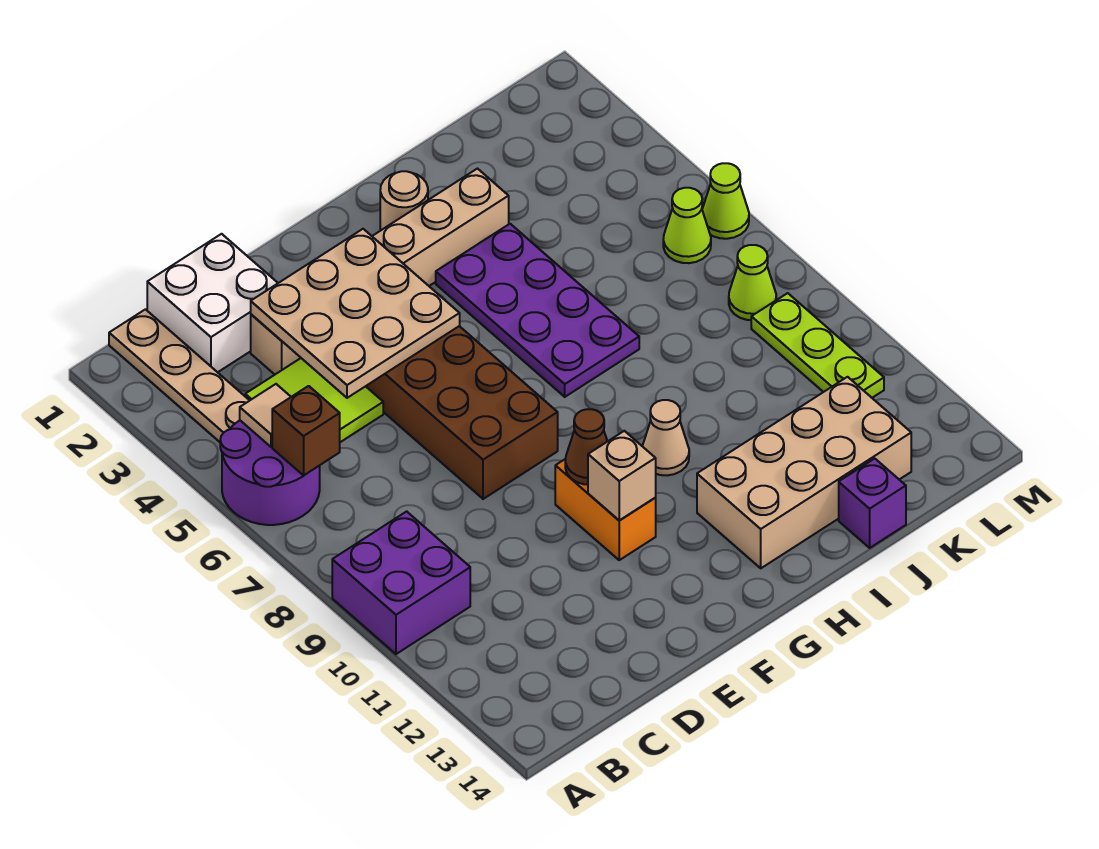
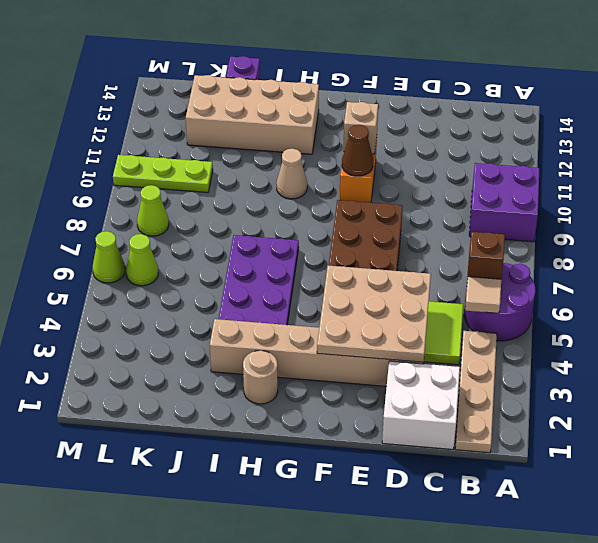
lime plate L9:L11 level 1 -> lime plate K10:M10 level 1

